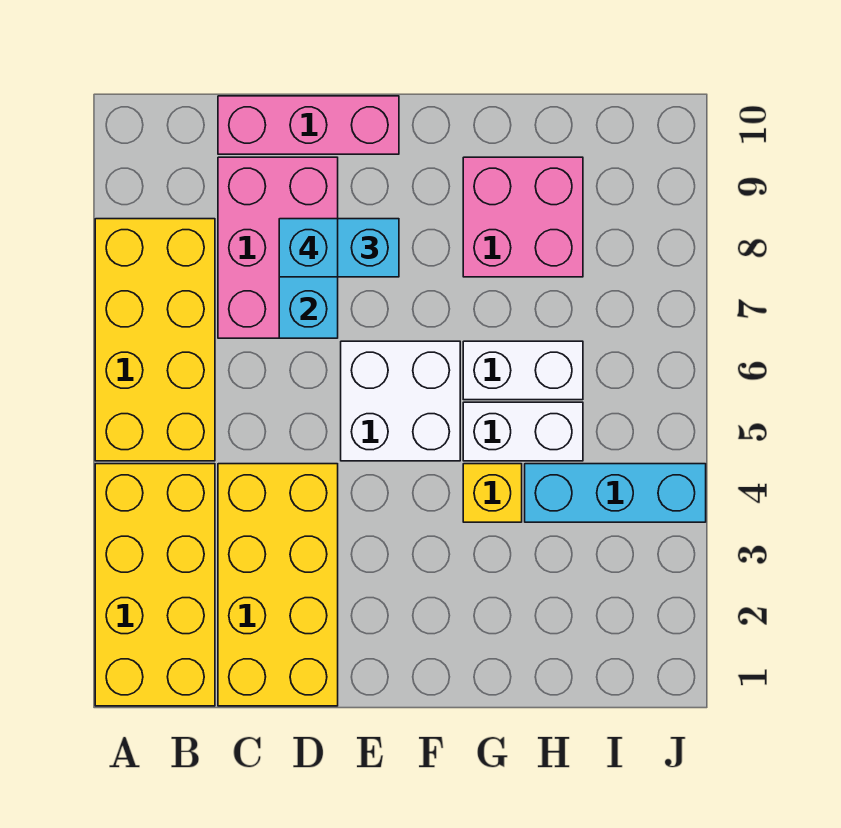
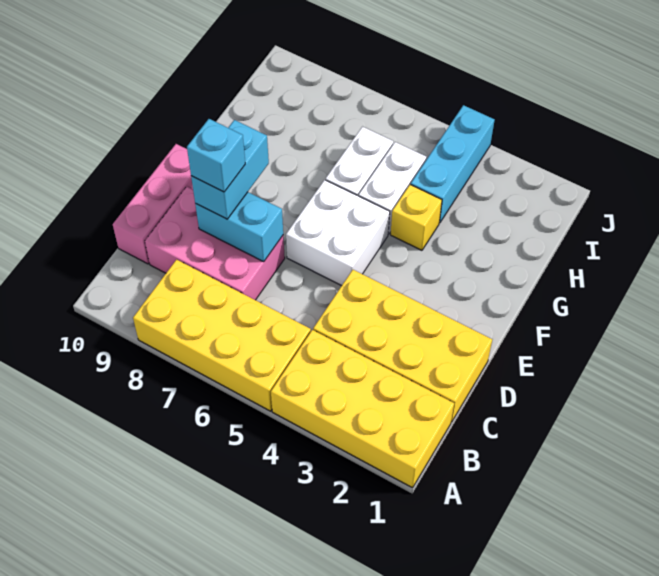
pink brick G8:H9 level 1 -> none

